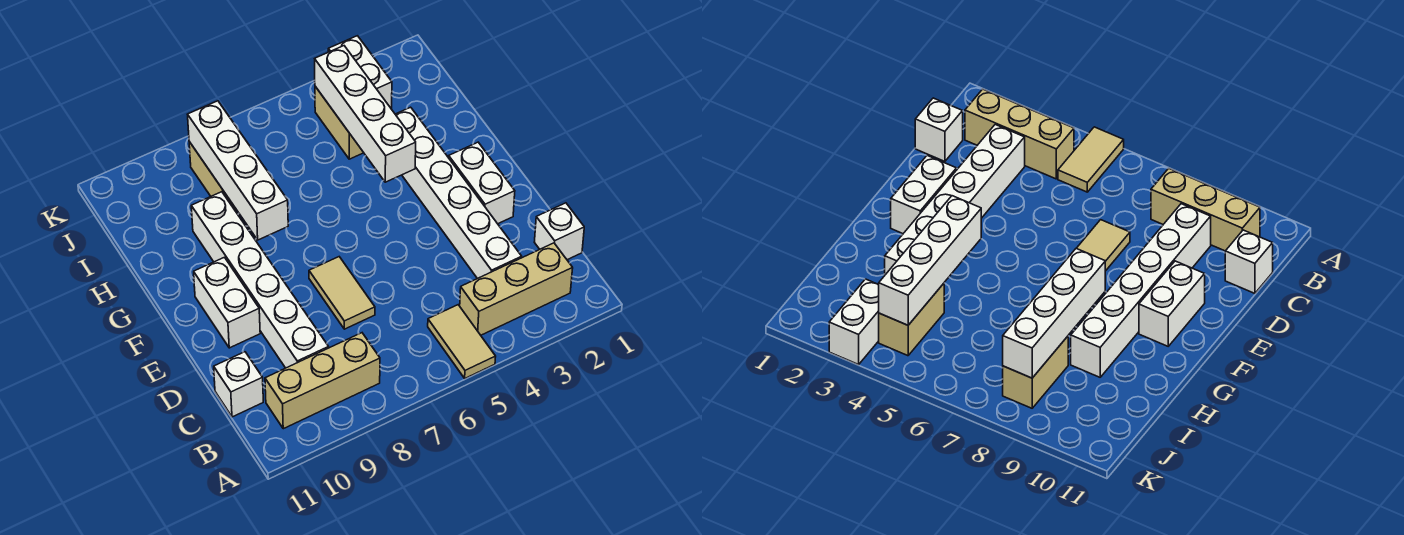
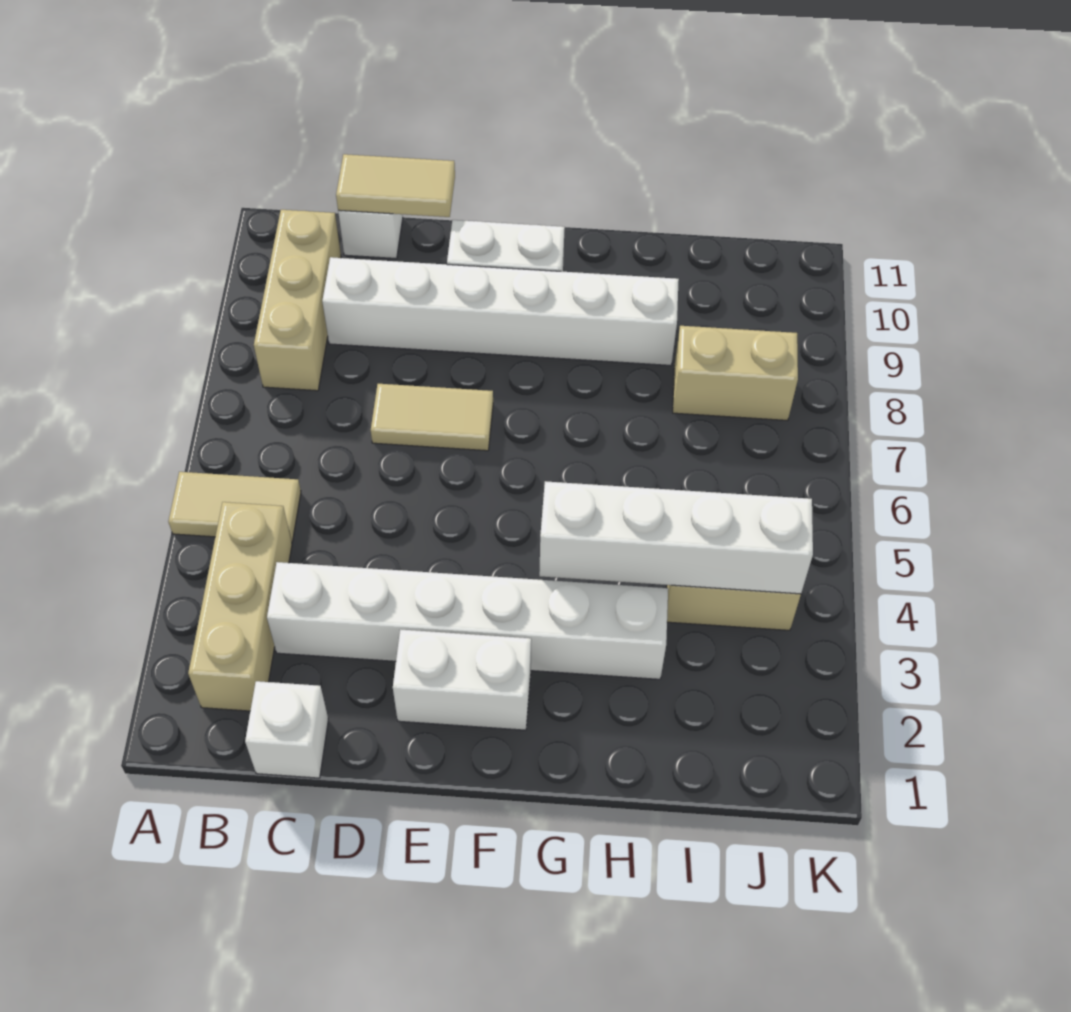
none -> tan tile C11:D11 level 2
white brick G8:J8 level 2 -> none
white brick J3:K3 level 1 -> none

